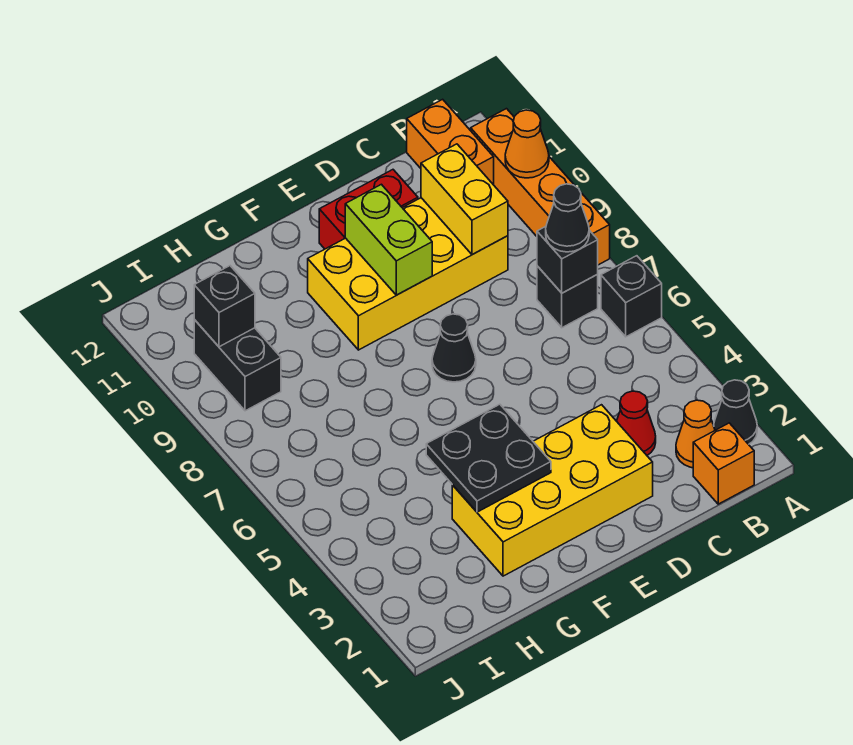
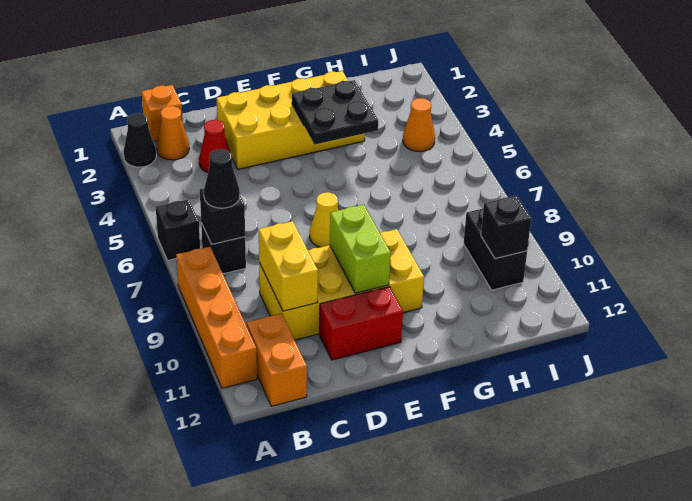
orange cone A10 level 2 -> orange cone I4 level 1
black cone E7 level 1 -> yellow cone E7 level 1

